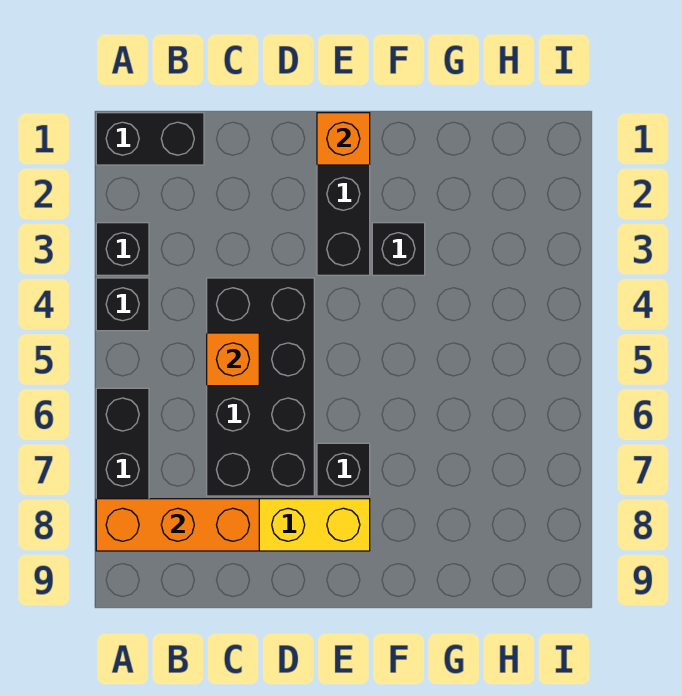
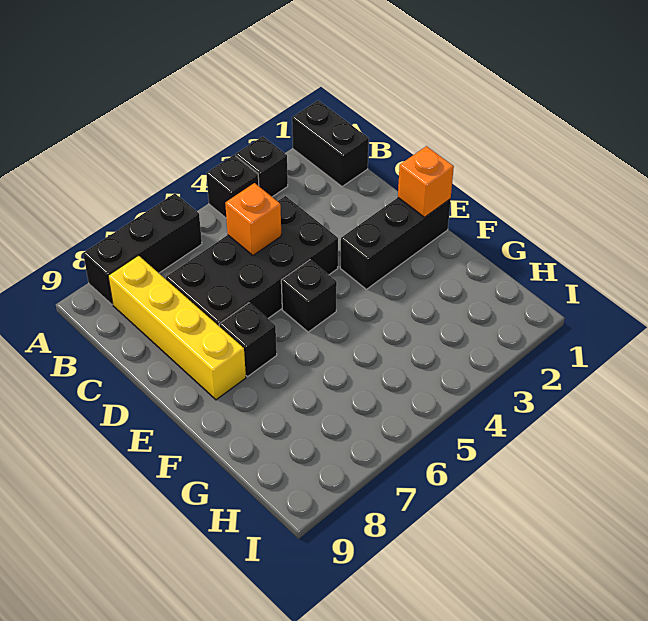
orange brick A8:C8 level 2 -> none
black brick F3 level 1 -> black brick E5 level 1

